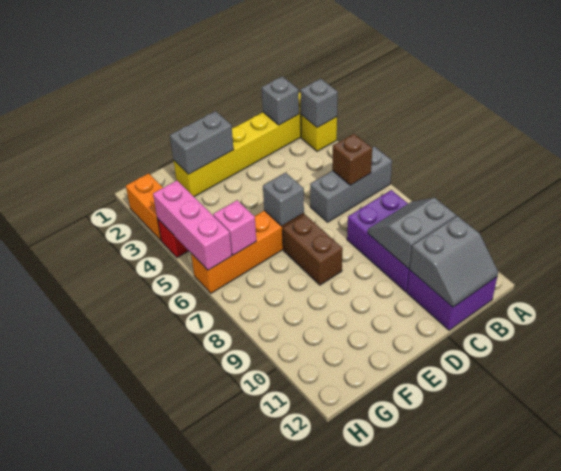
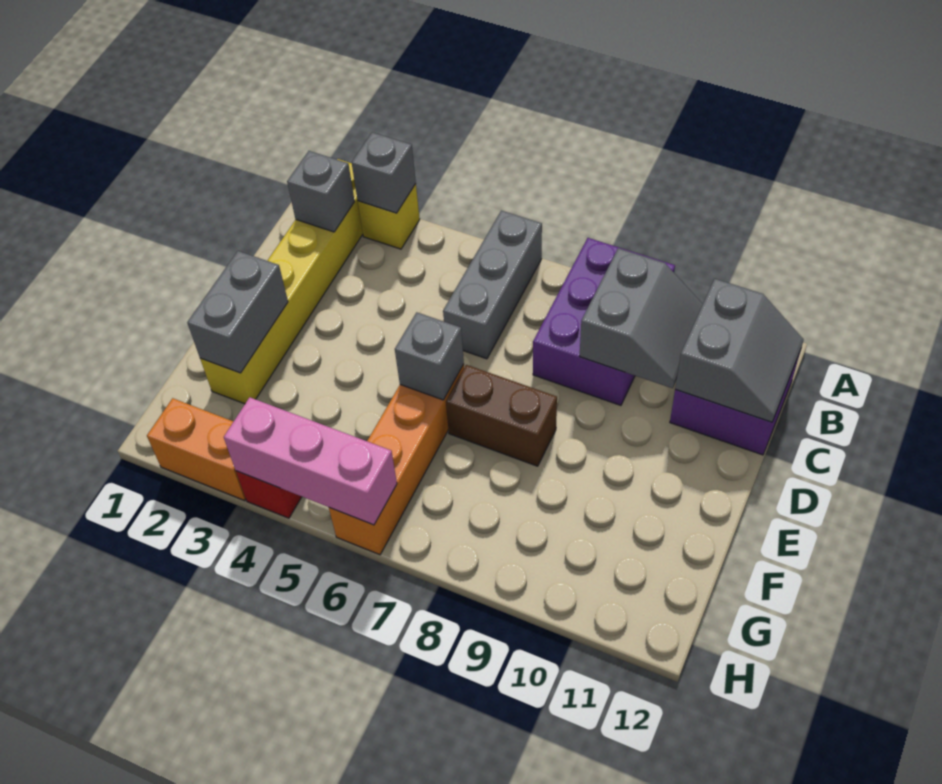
brown brick B6 level 2 -> none
purple brick B8:C10 level 1 -> purple brick A8:C9 level 1
grey slope B9:C10 level 2 top 10 -> grey slope B9:C10 level 2 top 9
pink brick G6 level 2 -> none

